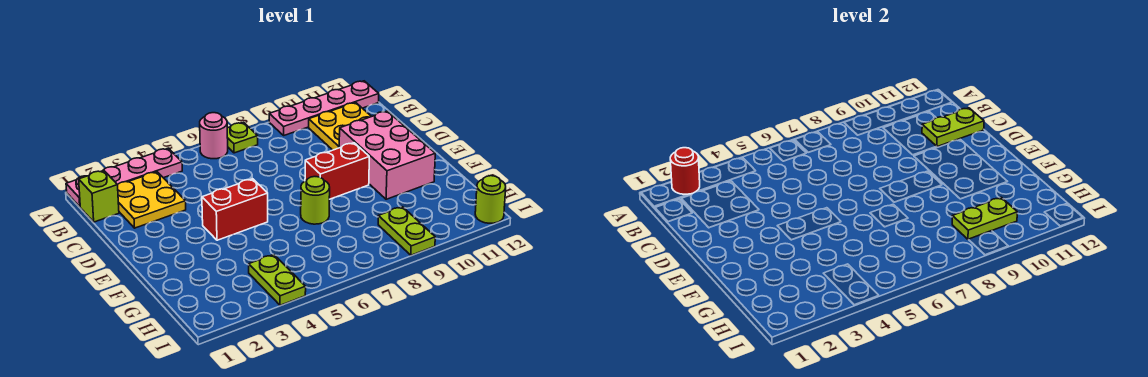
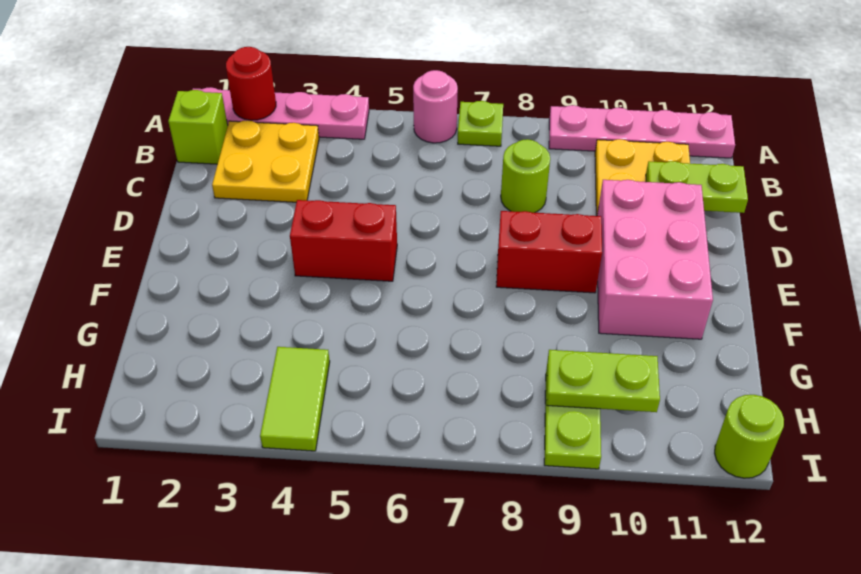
lime round brick F7 level 1 -> lime round brick C8 level 1
lime plate H4:I4 level 1 -> lime tile H4:I4 level 1

